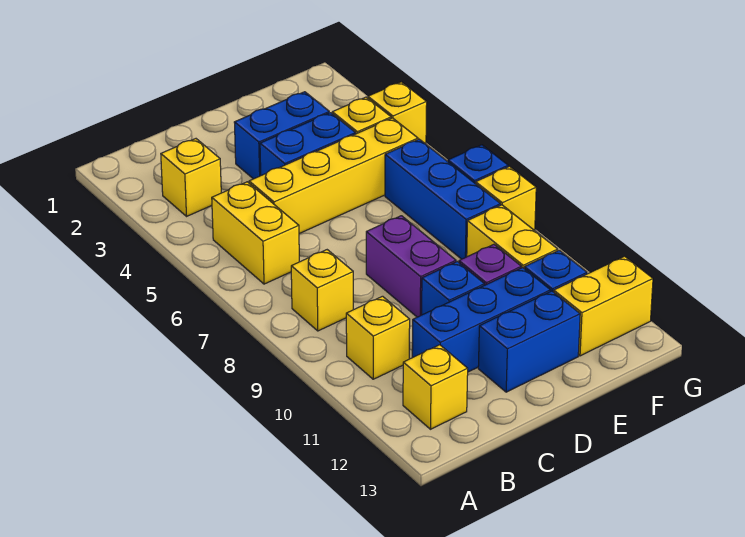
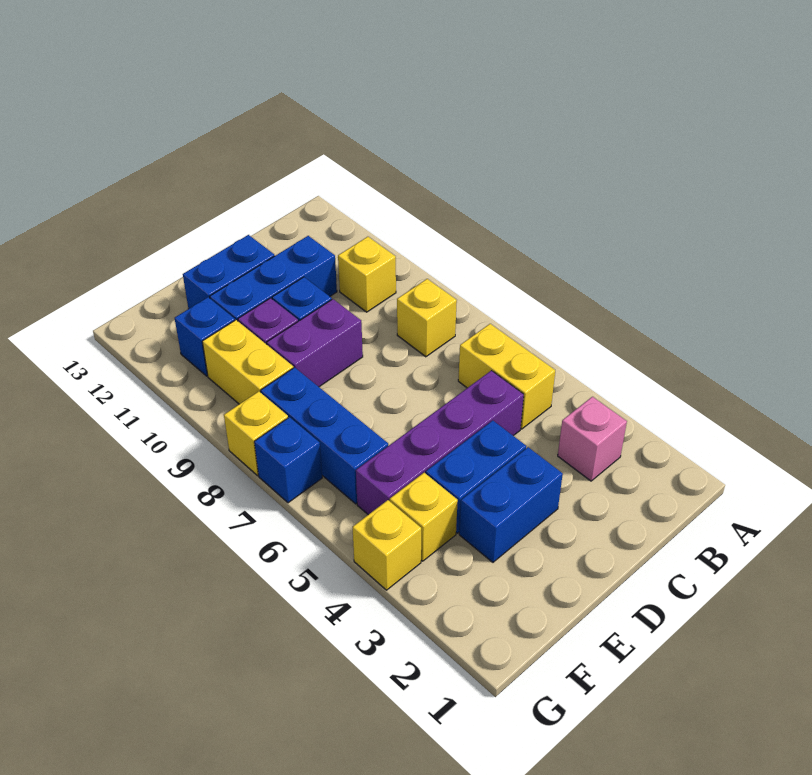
yellow brick B3 level 1 -> pink brick B3 level 1
yellow brick B12 level 1 -> none
yellow brick C5:F5 level 1 -> purple brick C5:F5 level 1
purple brick D8:D9 level 1 -> purple brick D9:E9 level 1
yellow brick F12:G12 level 1 -> none

